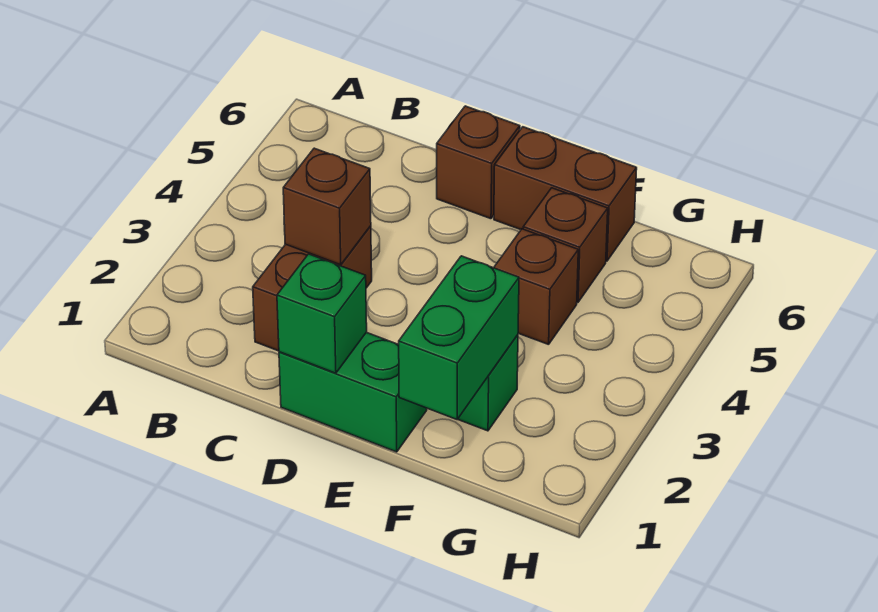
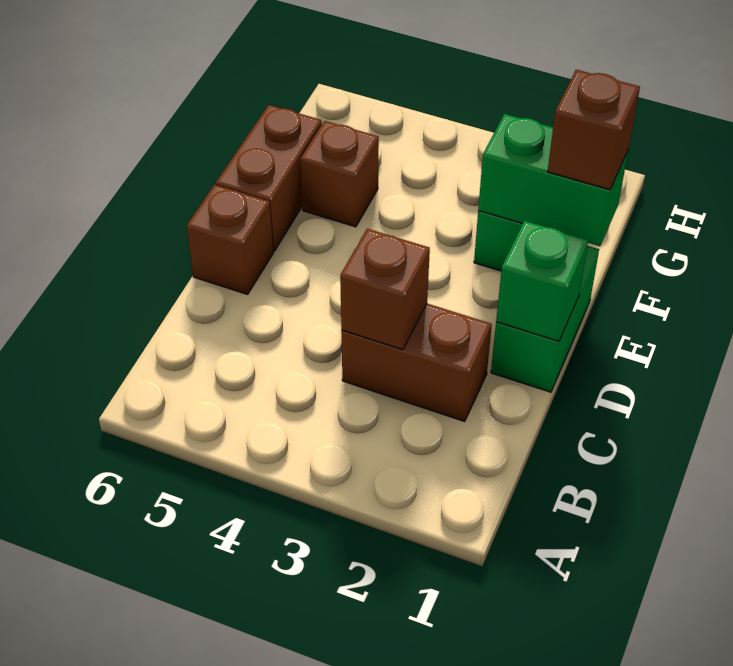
brown brick F4 level 1 -> brown brick F1 level 3

